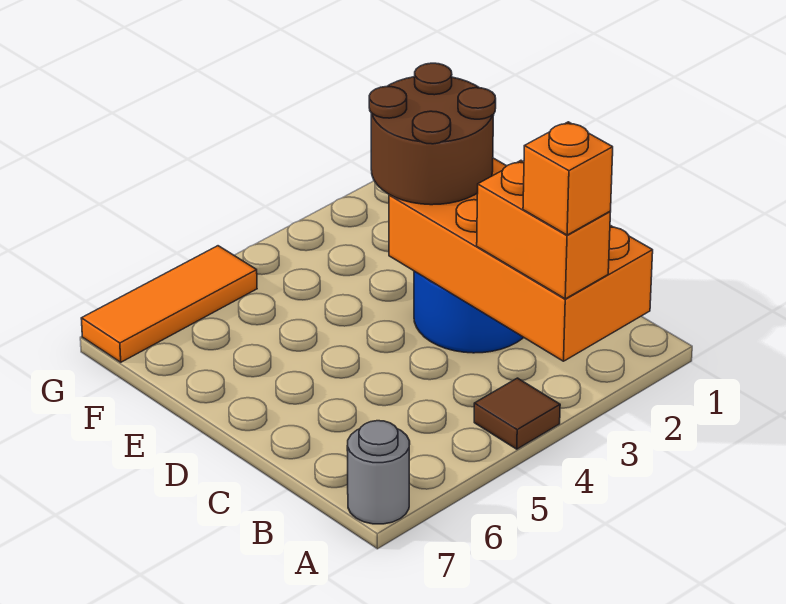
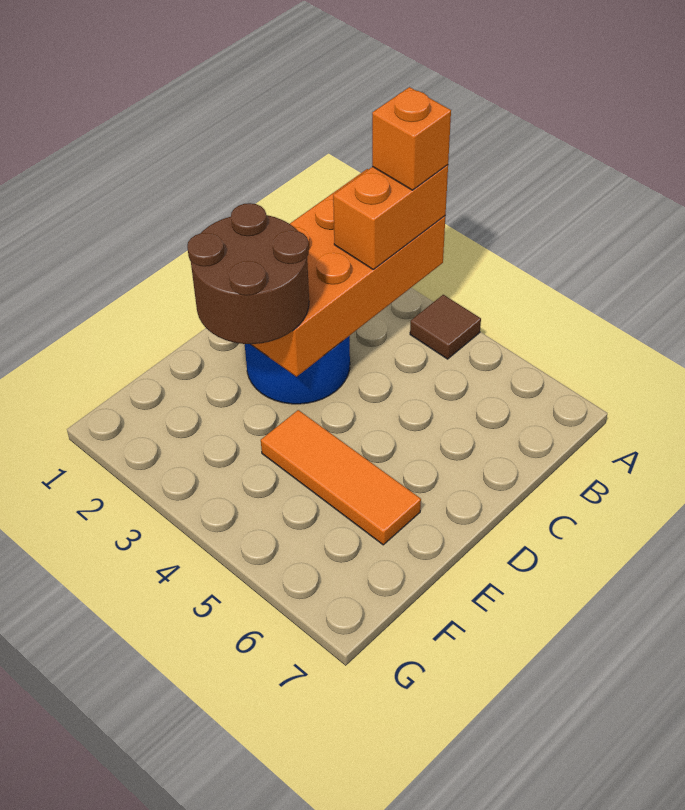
grey round brick A7 level 1 -> none
orange tile G5:G7 level 1 -> orange tile E4:E6 level 1

